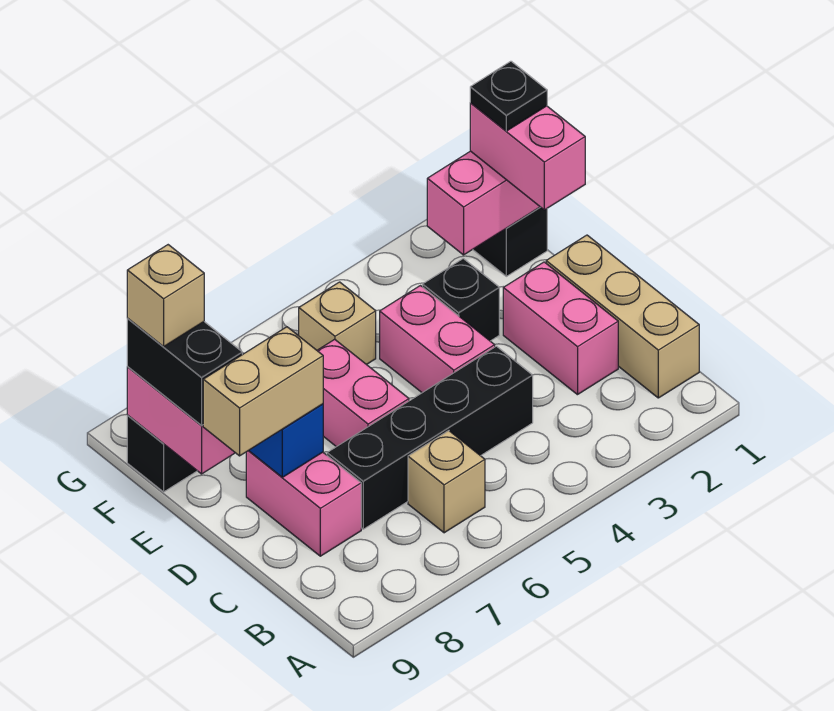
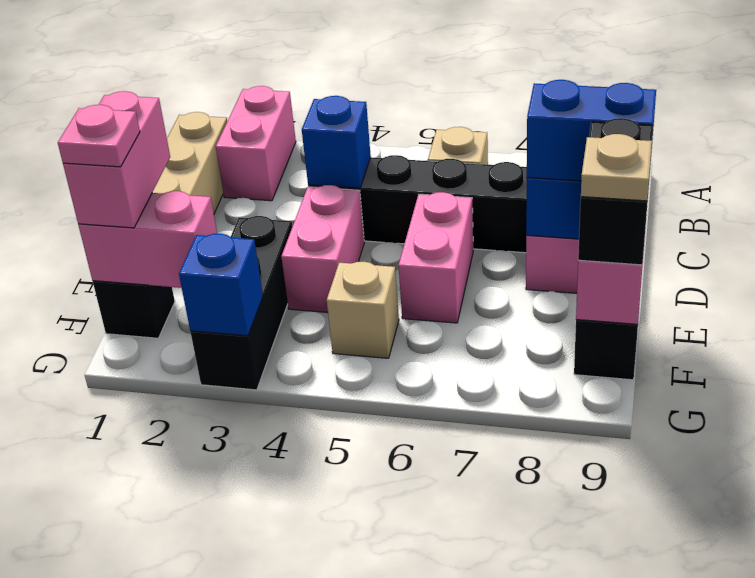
pink brick C2:D2 level 1 -> pink brick A2:B2 level 1
none -> blue brick C4 level 2
tan brick D8:D9 level 3 -> blue brick D8:D9 level 3
black brick E3 level 1 -> black brick E3:G3 level 1
black plate F1 level 4 -> pink plate F1 level 4
tan brick F9 level 4 -> tan plate F9 level 4
none -> blue brick G3 level 2

